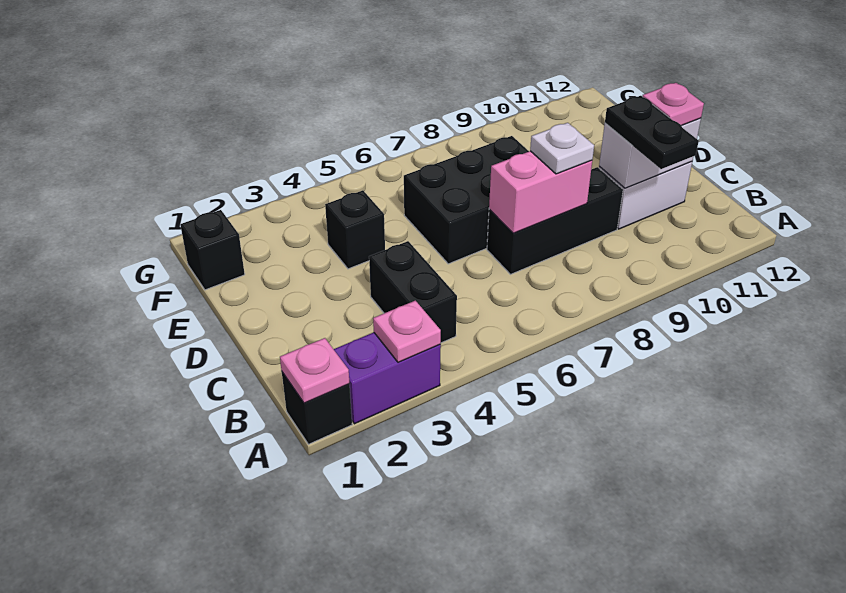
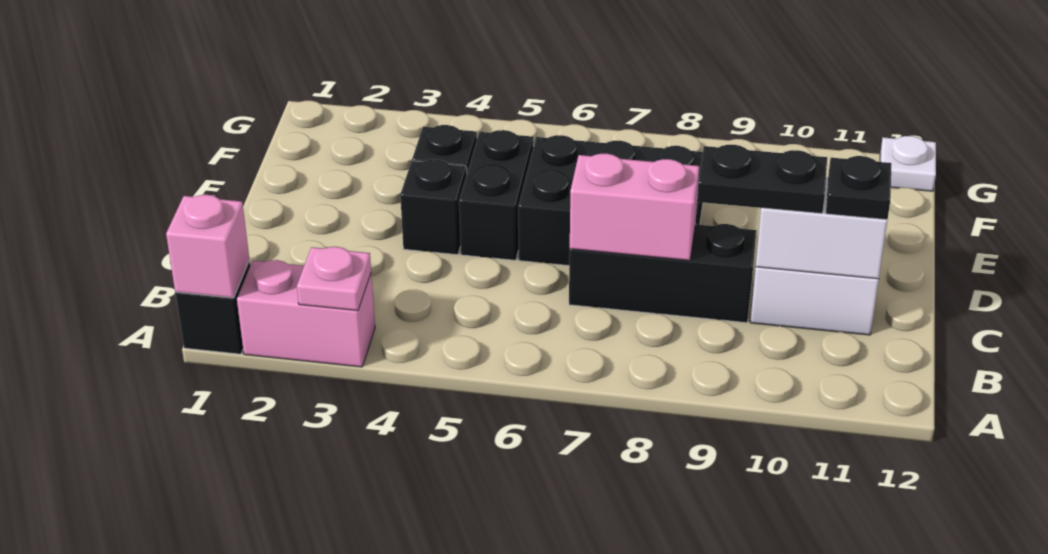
pink plate A1 level 2 -> pink brick A1 level 2
purple brick A2:A3 level 1 -> pink brick A2:A3 level 1
black brick B4:C4 level 1 -> black brick D5:E5 level 1
black plate B10:C10 level 3 -> black plate C9:C10 level 3
white plate C8 level 3 -> white plate G12 level 1
pink plate C11 level 3 -> black plate C11 level 3
black brick F1 level 1 -> black brick D4 level 1

